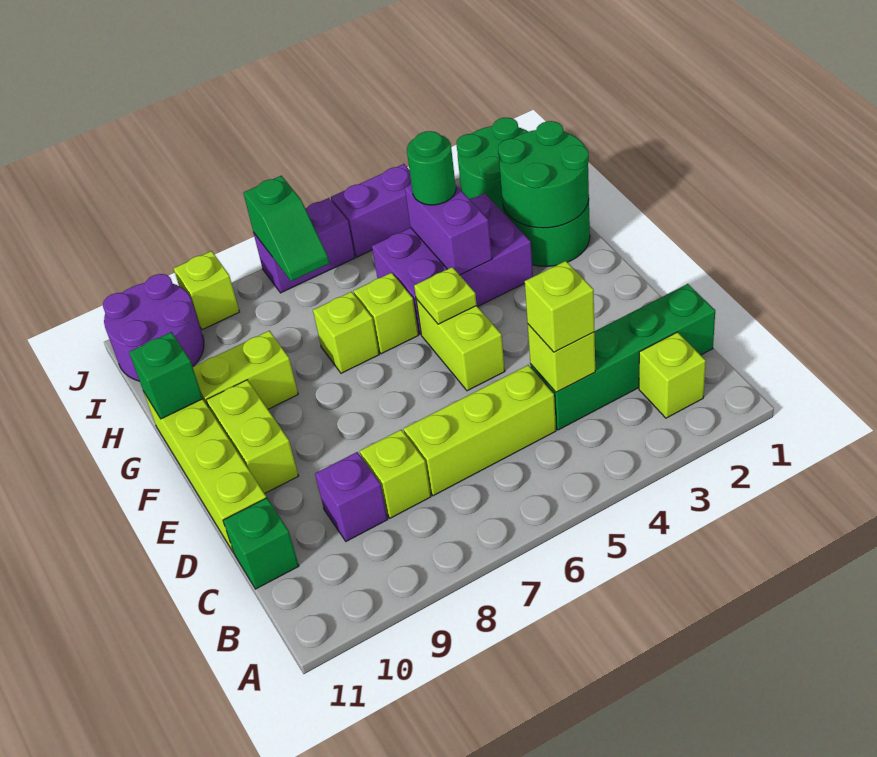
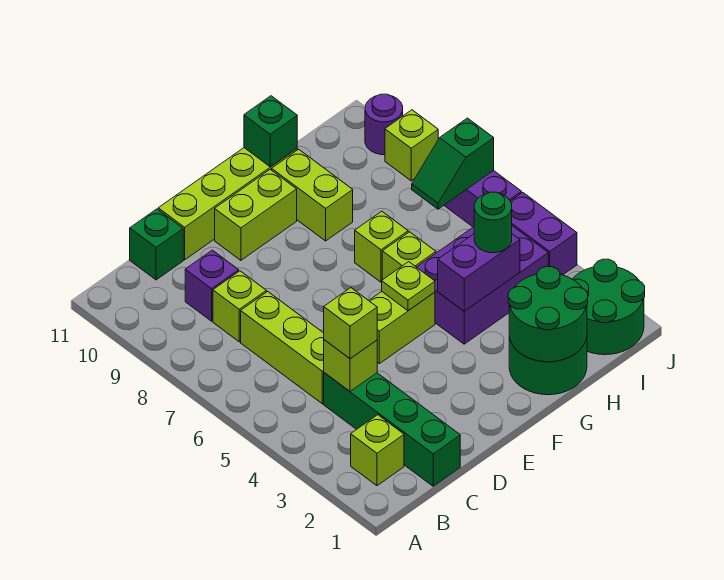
purple brick G3:H5 level 1 -> purple brick G4:I5 level 1
purple round brick I10:J11 level 1 -> purple round brick J10 level 1

